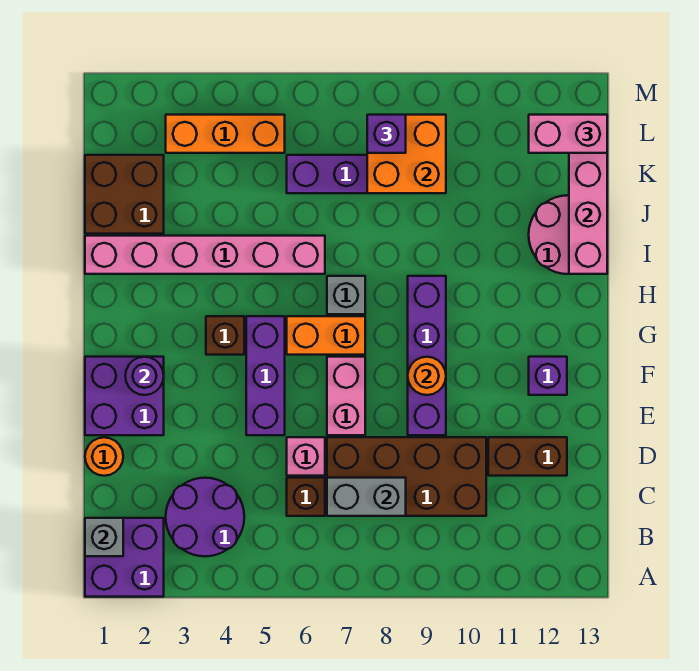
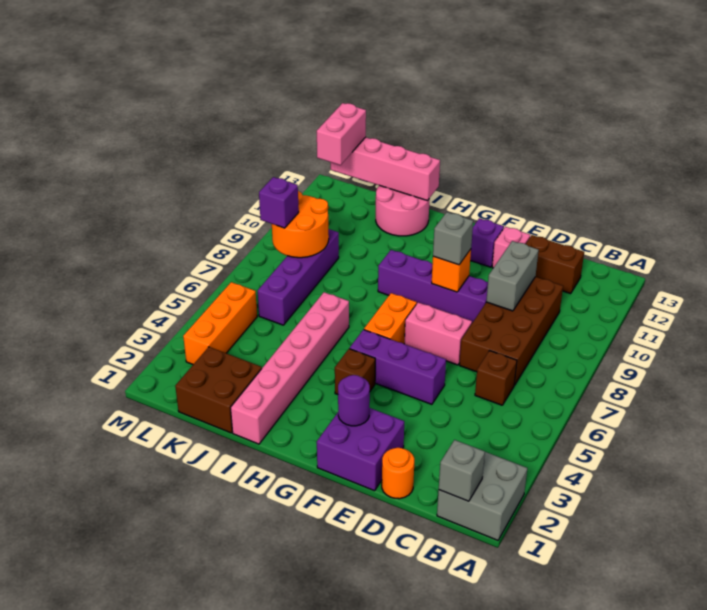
purple brick A1:B2 level 1 -> grey brick A1:B2 level 1
purple round brick B3:C4 level 1 -> none
grey brick C7:C8 level 2 -> grey brick D9:D10 level 2
pink brick D6 level 1 -> pink brick E12 level 1
brown brick D11:D12 level 1 -> brown brick C12:D12 level 1
orange round brick F9 level 2 -> orange brick F9 level 2
grey brick H7 level 1 -> grey brick F9 level 3
orange brick K8:L9 level 2 -> orange round brick K8:L9 level 2

